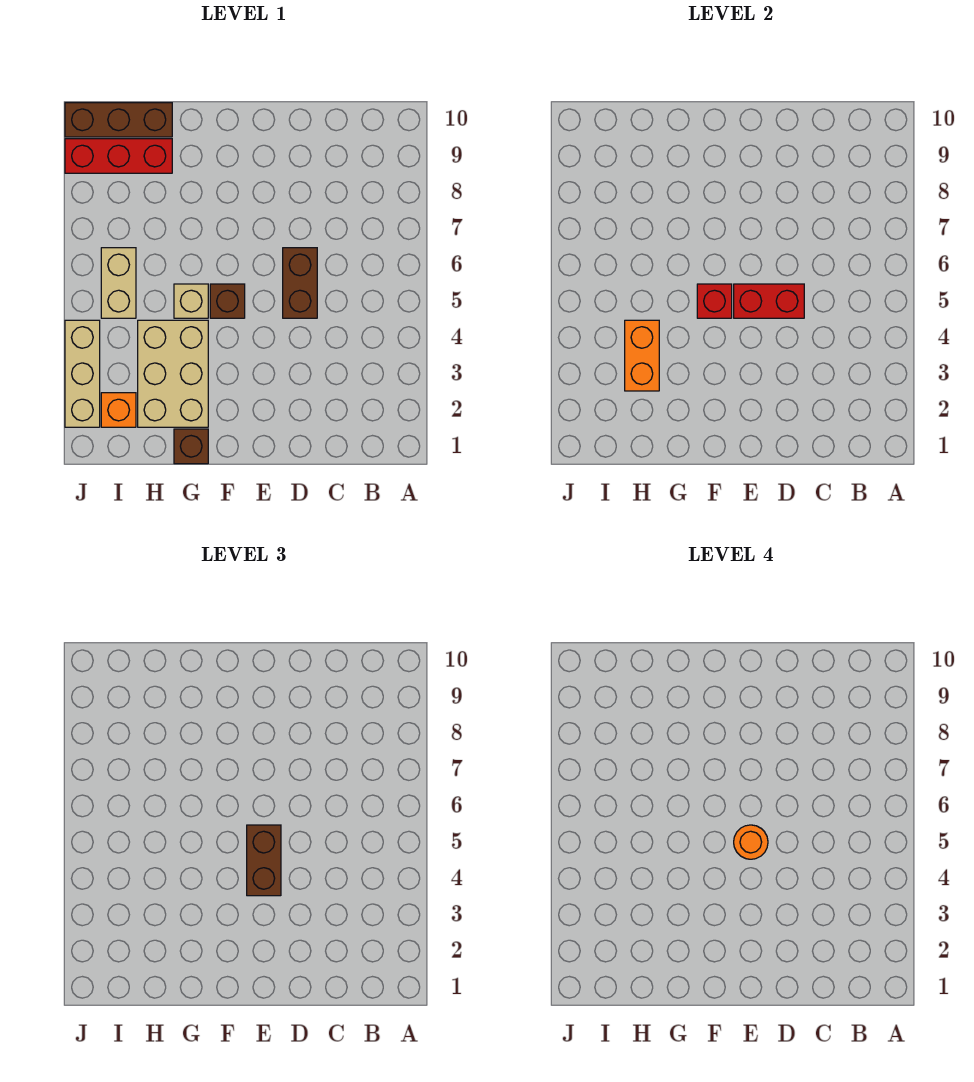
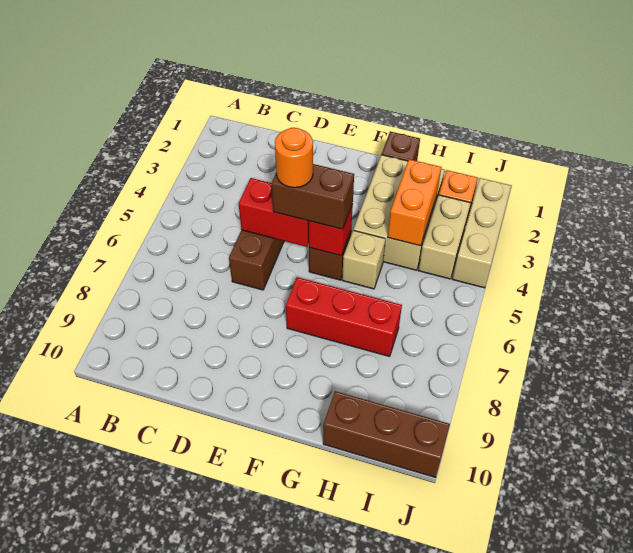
brown brick E4:E5 level 3 -> brown brick E5:F5 level 3
red brick H9:J9 level 1 -> red brick F7:H7 level 1
tan brick I5:I6 level 1 -> tan brick I3:I4 level 1

